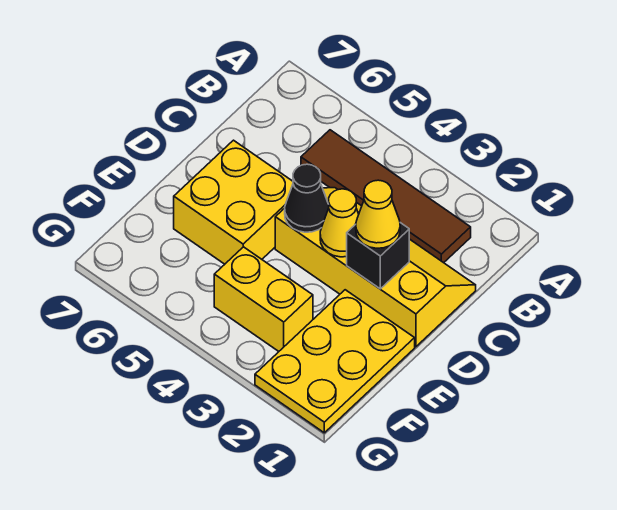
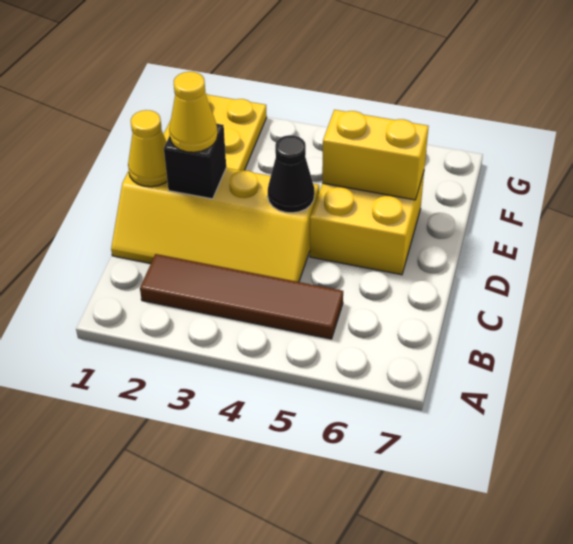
yellow cone D3 level 2 -> yellow cone D1 level 2
yellow brick F3:F4 level 1 -> yellow brick E5:E6 level 2

